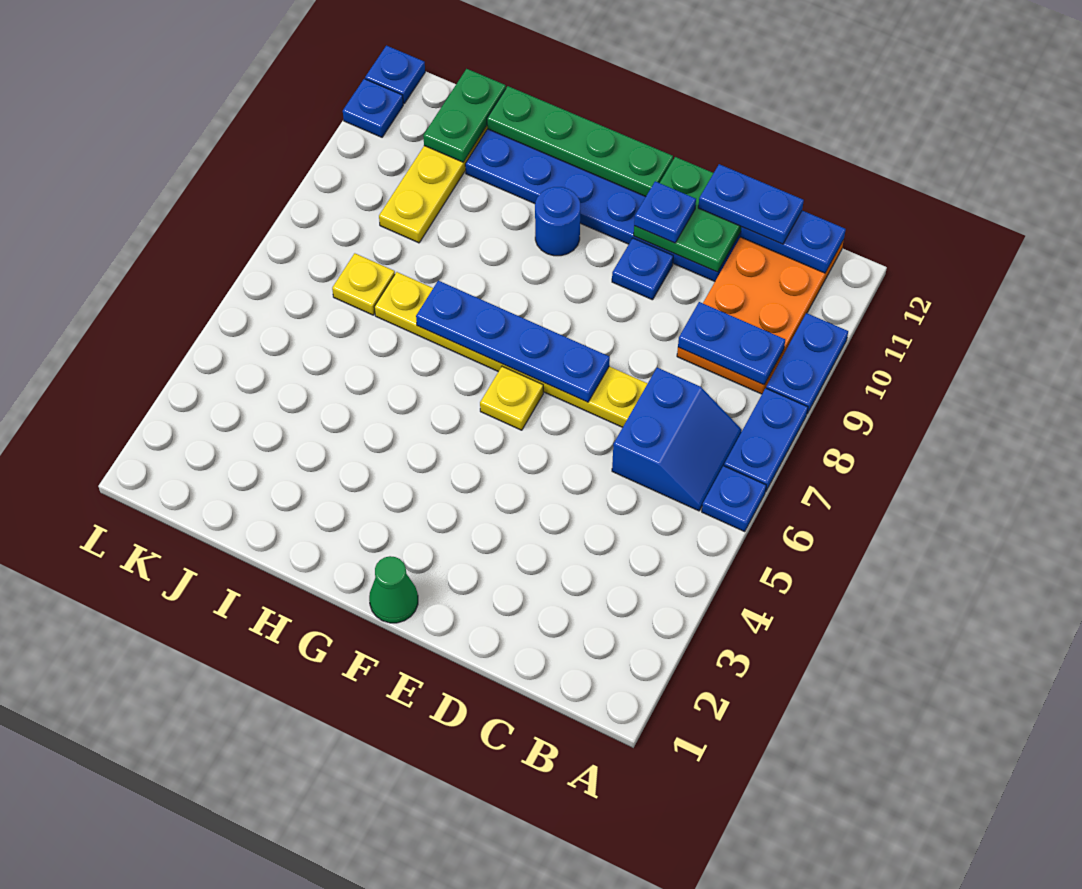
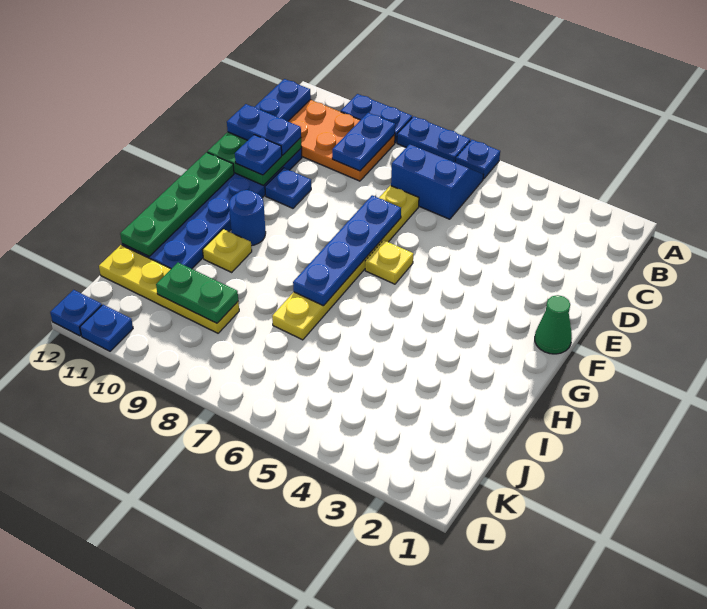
blue plate C12:D12 level 3 -> blue plate D11:D12 level 3
yellow plate J7 level 1 -> yellow plate H10 level 1
green plate J11:J12 level 2 -> green plate J9:J10 level 2

